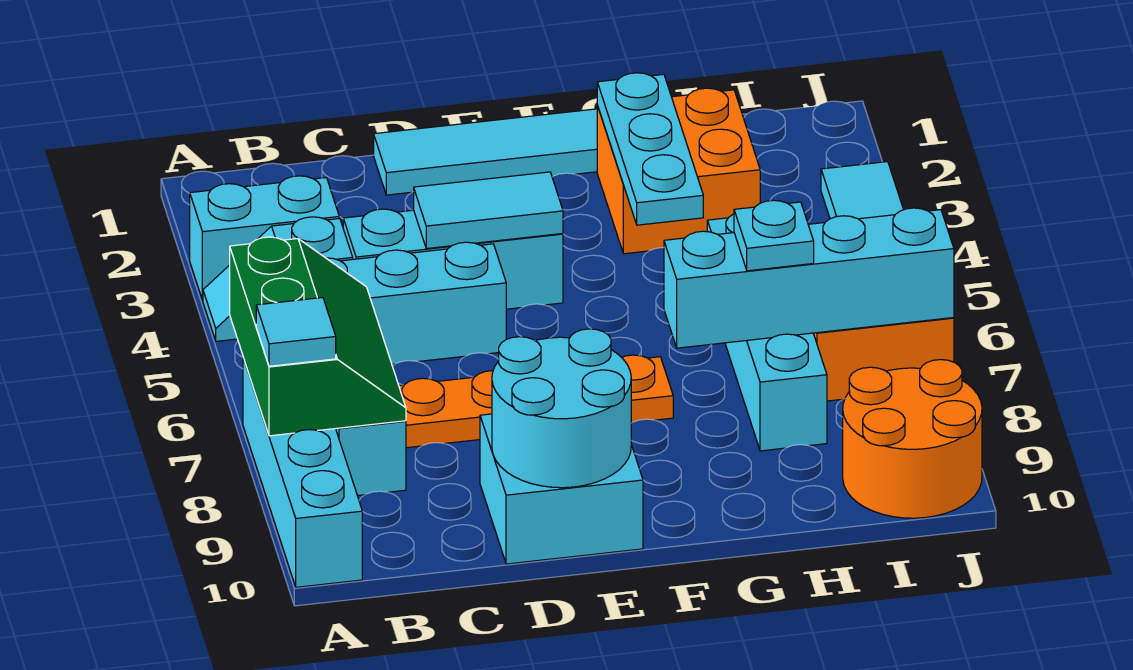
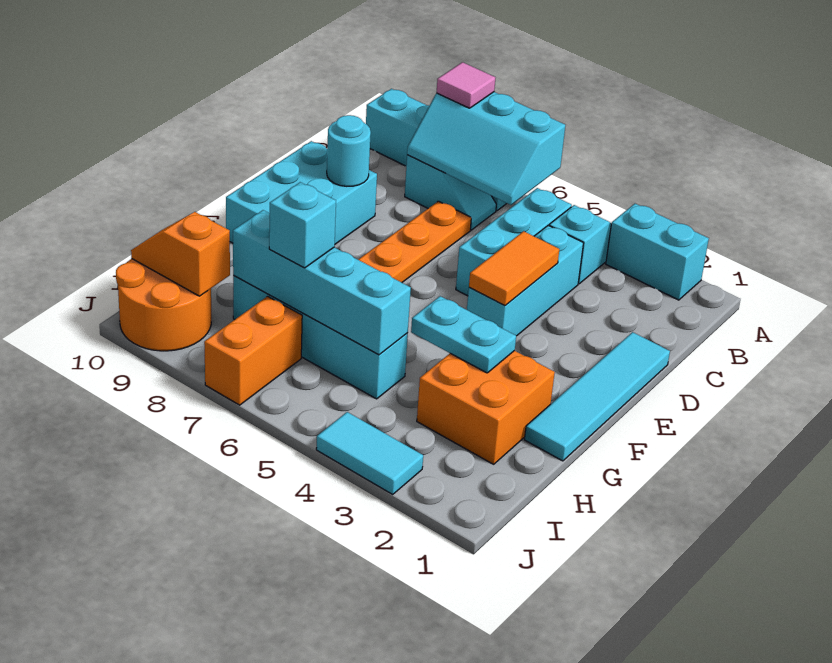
cyan brick A3:B3 level 1 -> cyan brick A2:A3 level 1
green slope A6:B8 level 2 top A -> cyan slope A6:B8 level 2 top A
cyan tile A8 level 3 -> pink tile A8 level 3
cyan tile D4:E4 level 2 -> orange tile D4:E4 level 2
cyan brick D9:E10 level 1 -> cyan brick D9:F10 level 1
cyan round brick D9:E10 level 2 -> cyan round brick D9 level 2
cyan plate G2:G4 level 2 -> cyan plate G3:G4 level 2
cyan brick G7:J7 level 2 -> cyan brick H5:H8 level 2
cyan plate H7 level 3 -> cyan brick H7 level 3
none -> orange slope I9:I10 level 2 top 9

